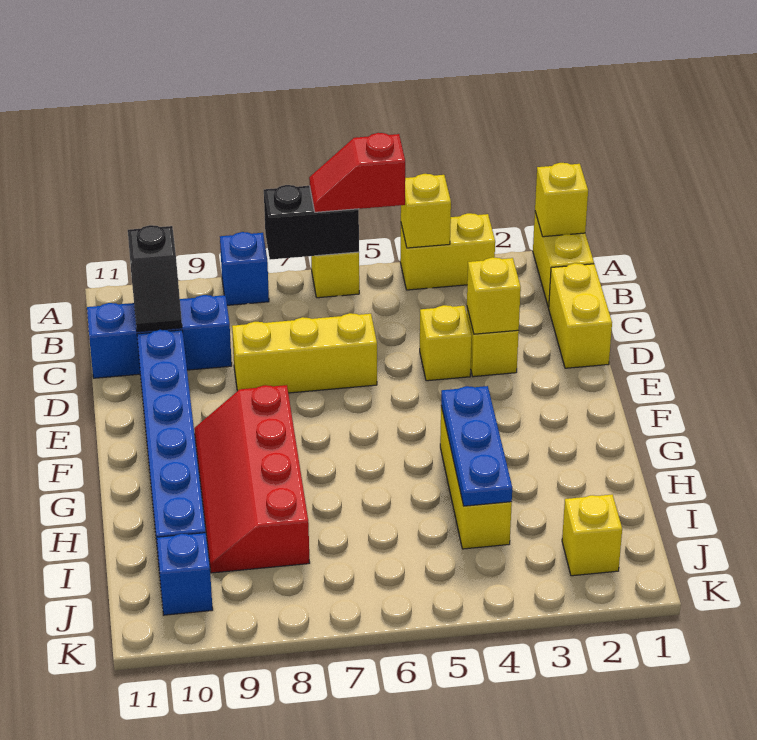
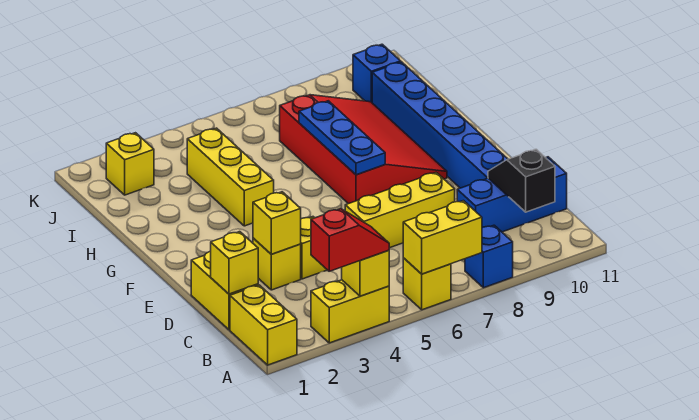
yellow brick A1 level 2 -> yellow brick C1 level 2
red slope A5:A6 level 3 top 5 -> red slope A3:A4 level 3 top 3
black brick A6:A7 level 2 -> yellow brick A6:A7 level 2
red slope F8:I9 level 1 top 8 -> red slope F7:I9 level 1 top 7
blue plate G4:I4 level 2 -> blue plate F7:H7 level 2

